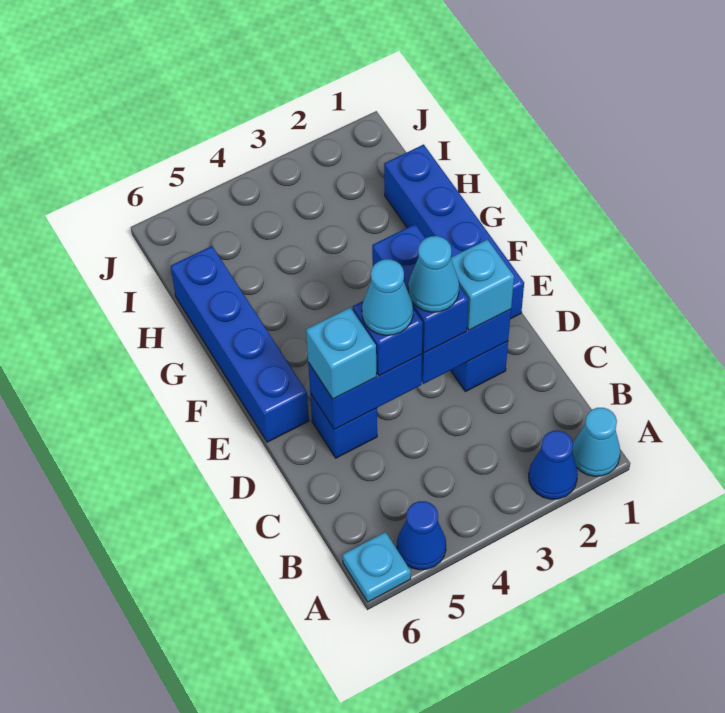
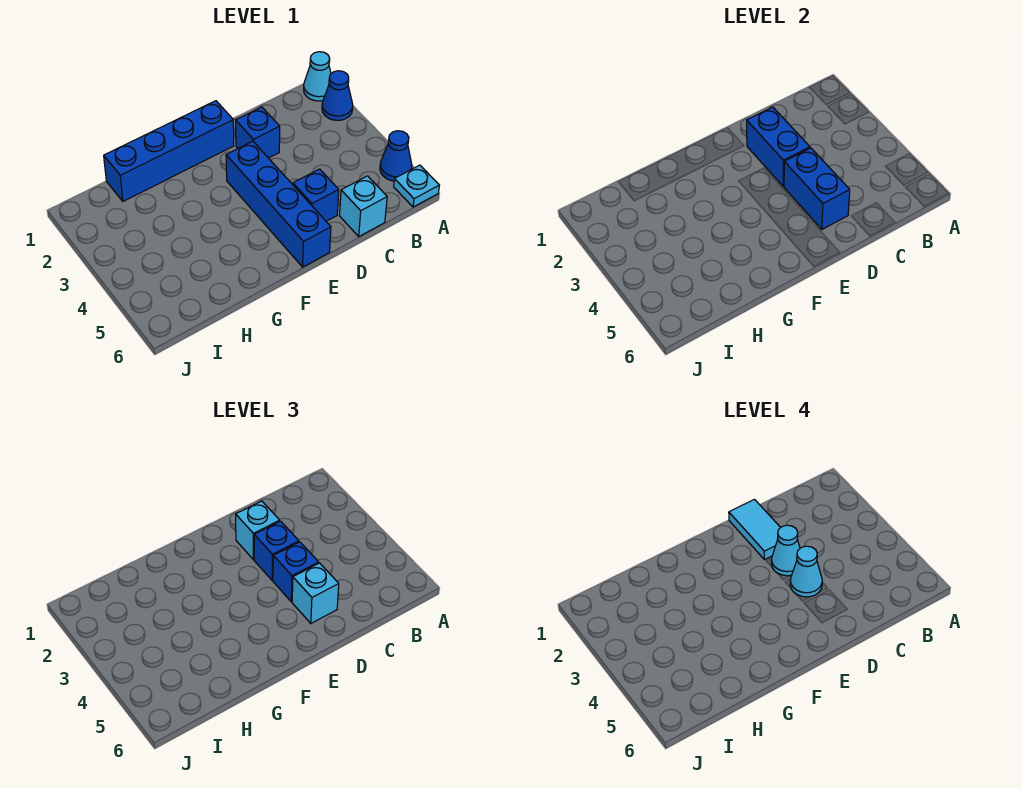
none -> cyan brick C6 level 1
none -> cyan tile D1:D2 level 4
blue brick D3:E3 level 3 -> blue brick D3 level 3
blue brick E6:H6 level 1 -> blue brick E3:E6 level 1

